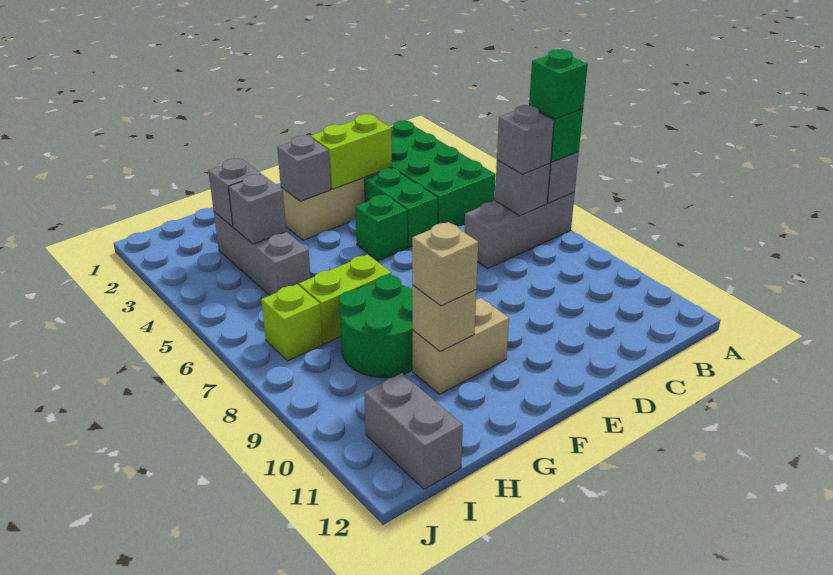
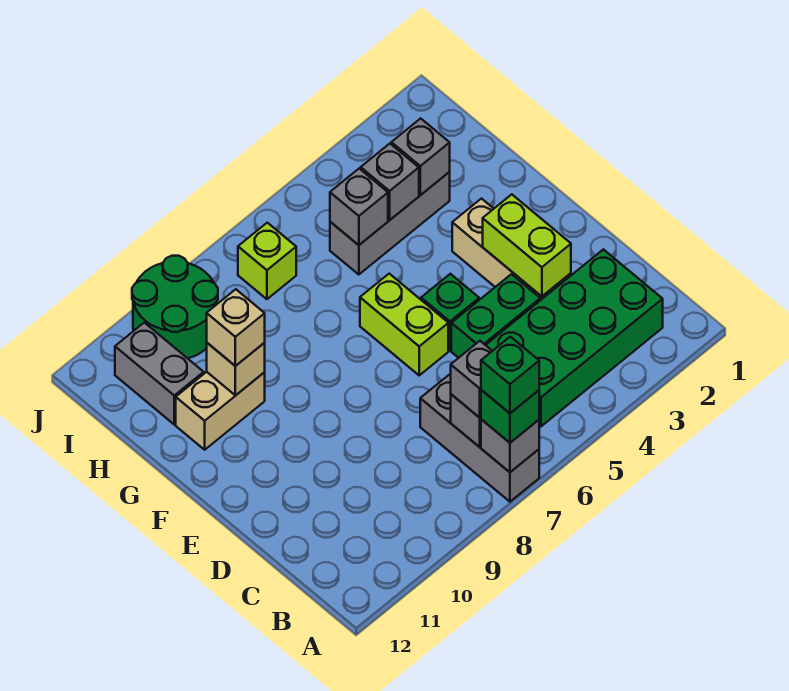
grey brick F3 level 2 -> grey brick H5 level 2
tan brick F10:G10 level 1 -> tan brick G10:G11 level 1
lime brick G7:H7 level 1 -> lime brick E6:F6 level 1
green round brick G8:H9 level 1 -> green round brick I9:J10 level 1
grey brick I11:I12 level 1 -> grey brick H11:I11 level 1

